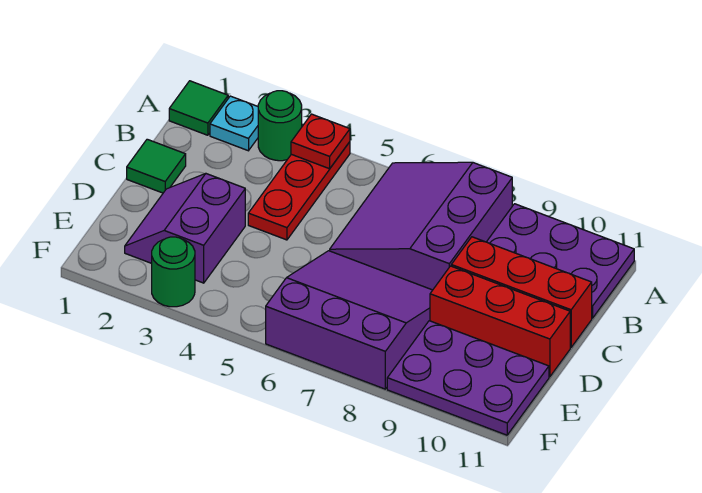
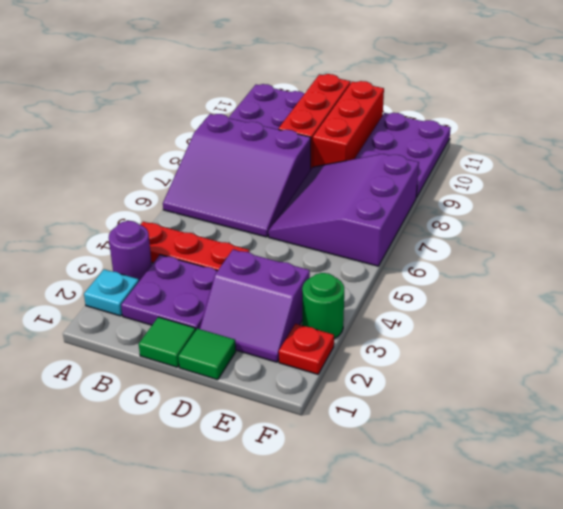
green tile A1 level 1 -> green tile D1 level 1
green round brick A3 level 1 -> purple round brick A3 level 1
red plate A4 level 2 -> red plate F2 level 1
none -> purple plate B2:C3 level 1

